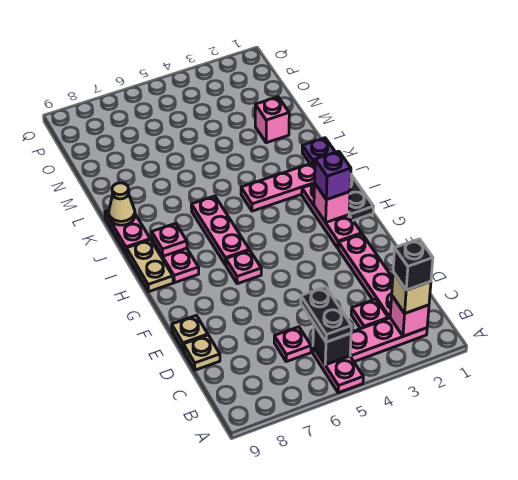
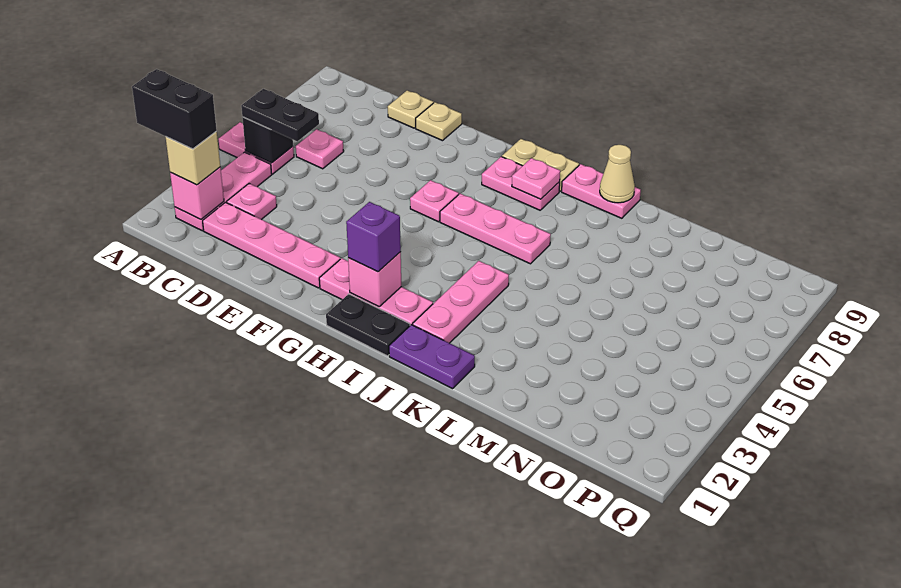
black brick B2 level 4 -> black brick A2:B2 level 4
pink brick M2 level 1 -> none

